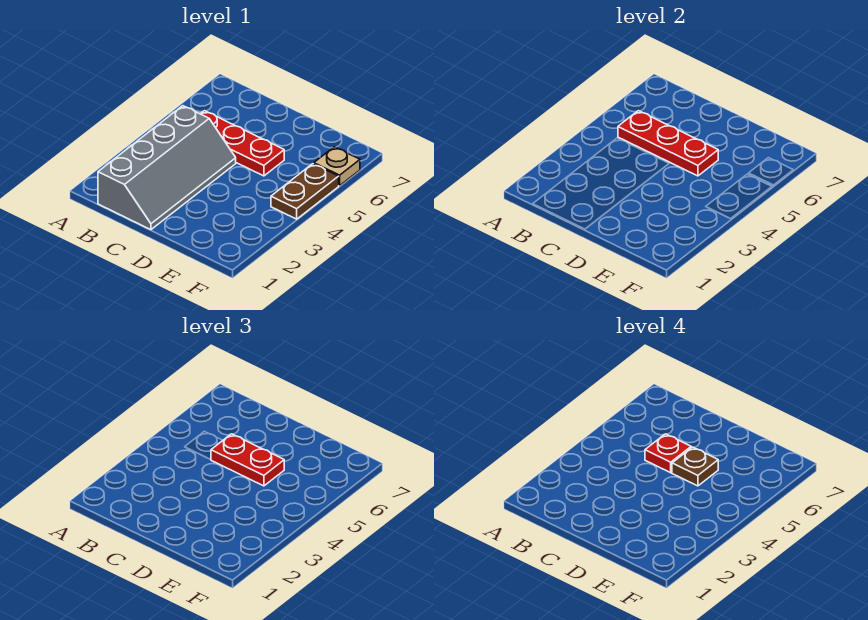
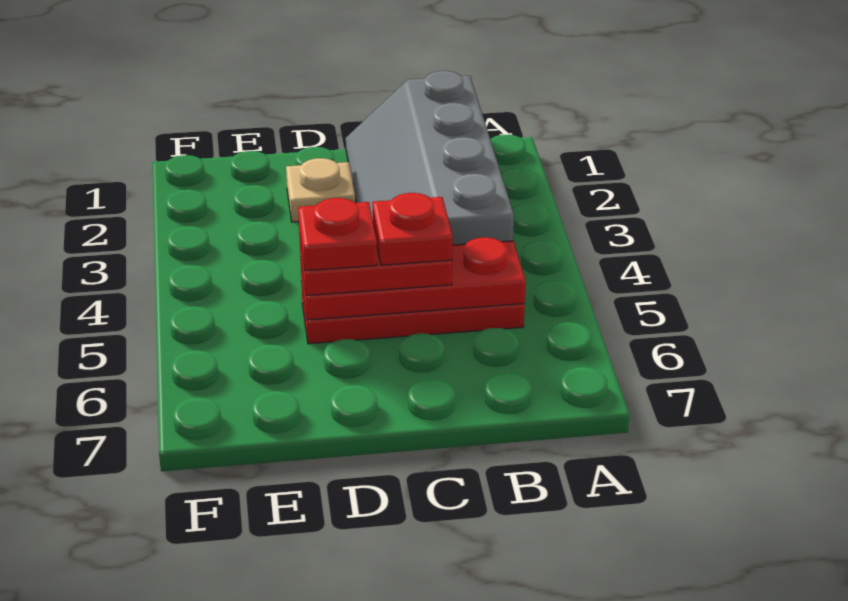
brown plate D5 level 4 -> red plate D5 level 4
brown plate F4:F5 level 1 -> none
tan plate F6 level 1 -> tan plate D2 level 1

